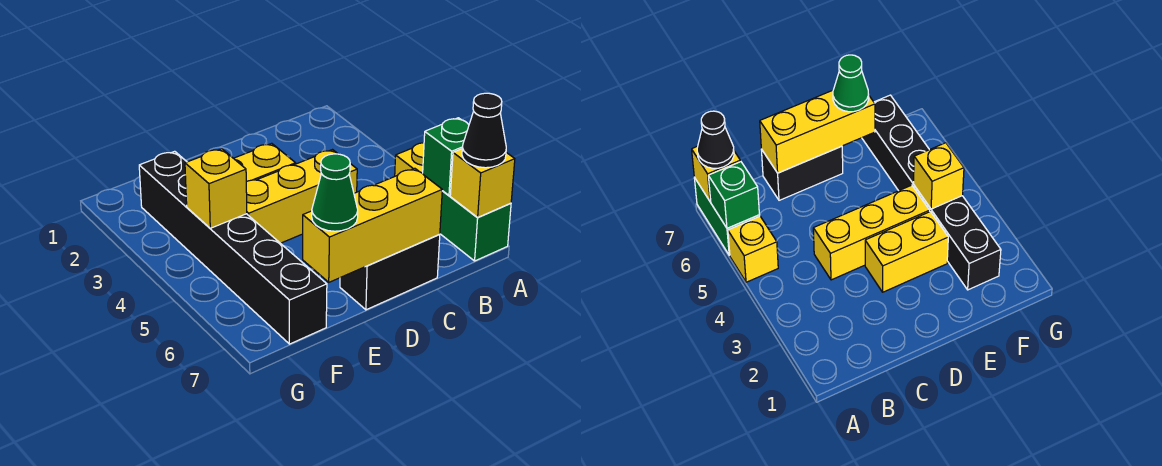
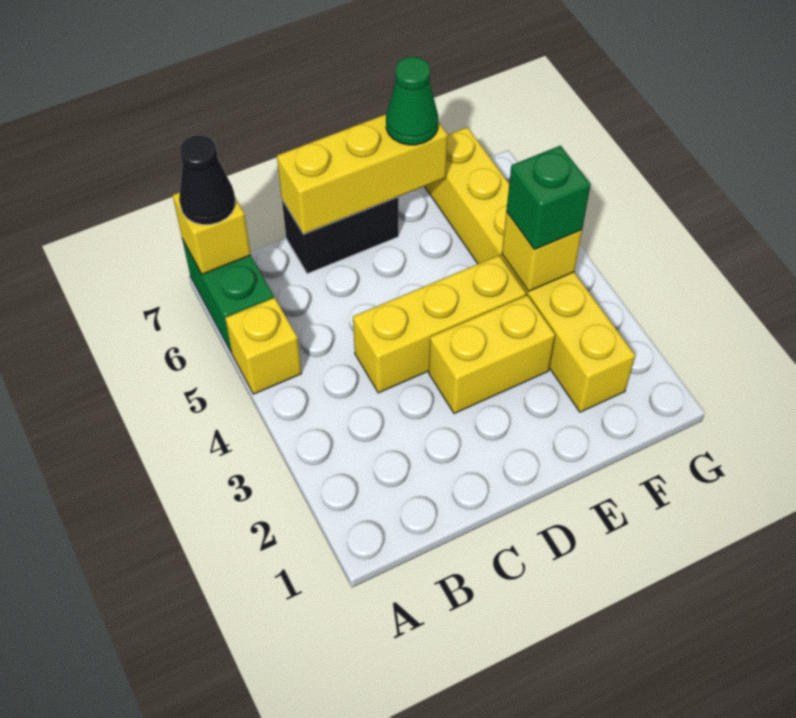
green brick A6 level 2 -> green brick F4 level 3
black brick F2:F7 level 1 -> yellow brick F2:F7 level 1

